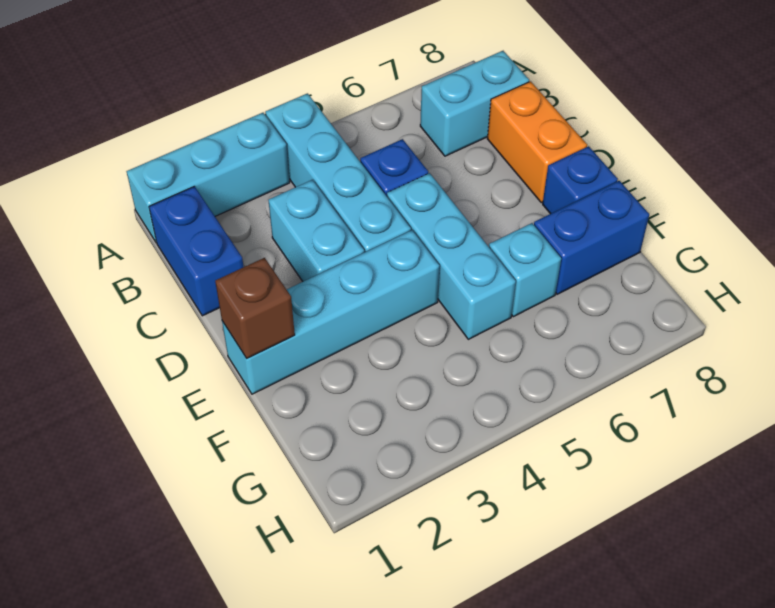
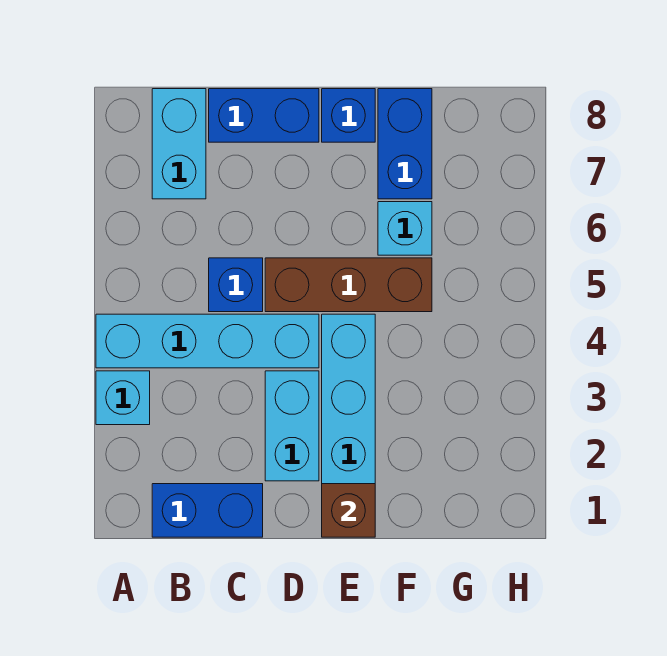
cyan brick A1:A3 level 1 -> cyan brick A3 level 1
cyan brick C3:D3 level 1 -> cyan brick D2:D3 level 1
orange brick C8:D8 level 1 -> blue brick C8:D8 level 1
cyan brick D5:F5 level 1 -> brown brick D5:F5 level 1

